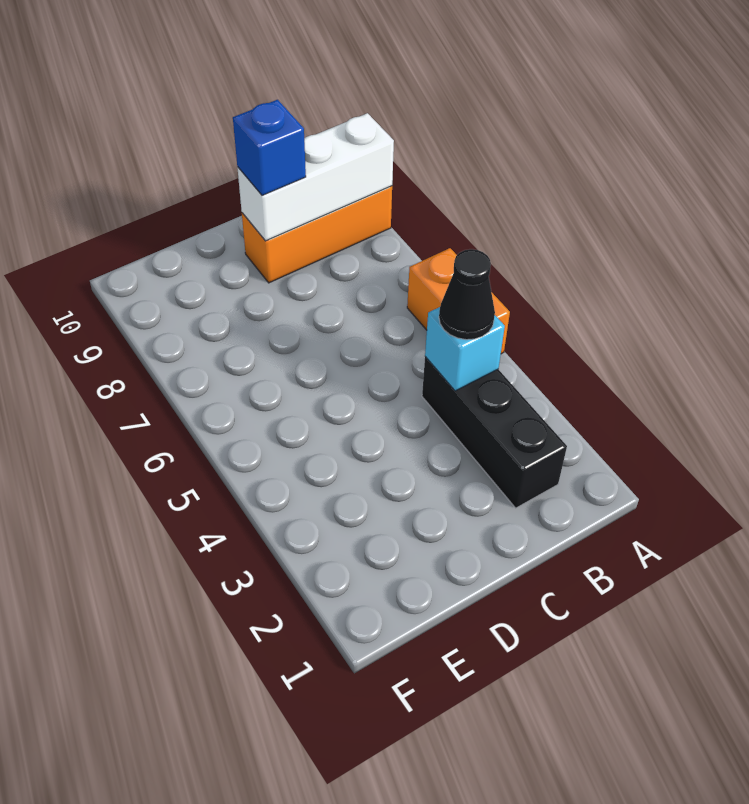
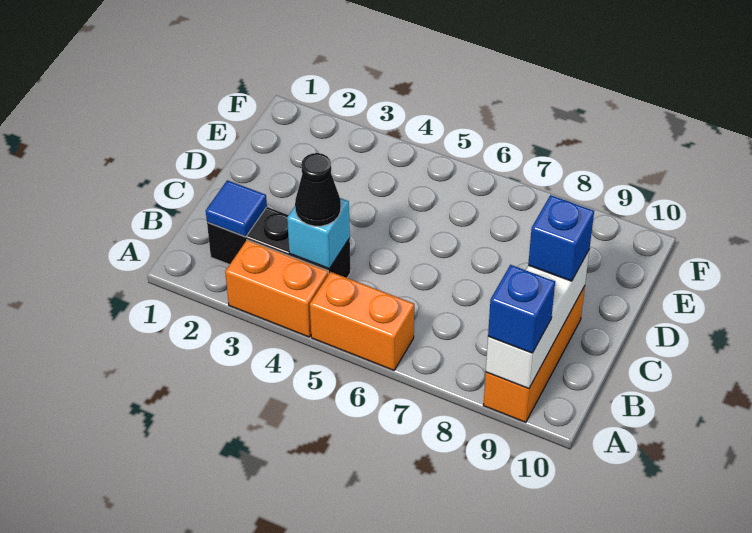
none -> orange brick A3:A4 level 1
none -> blue brick A9 level 3
none -> blue tile B2 level 2

